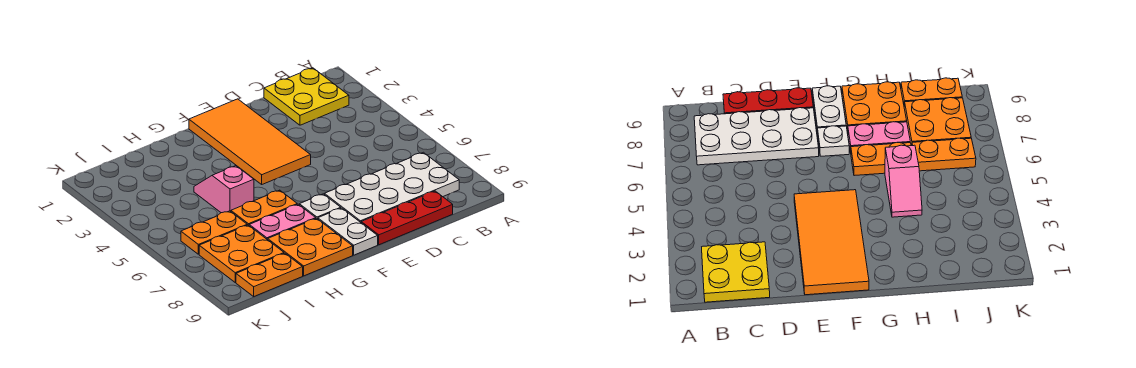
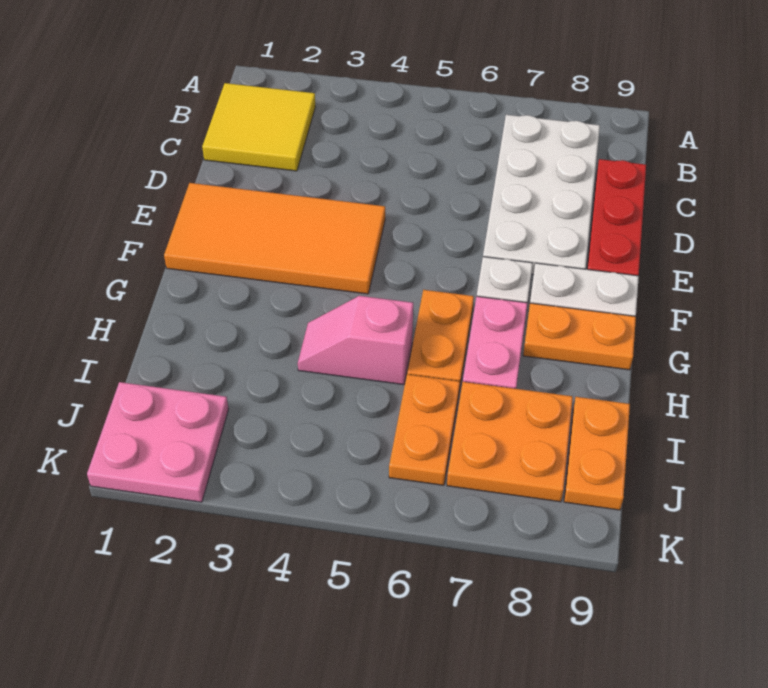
yellow plate B1:C2 level 1 -> yellow tile B1:C2 level 1
orange plate G8:H9 level 1 -> orange plate G8:G9 level 1
none -> pink plate J1:K2 level 1

